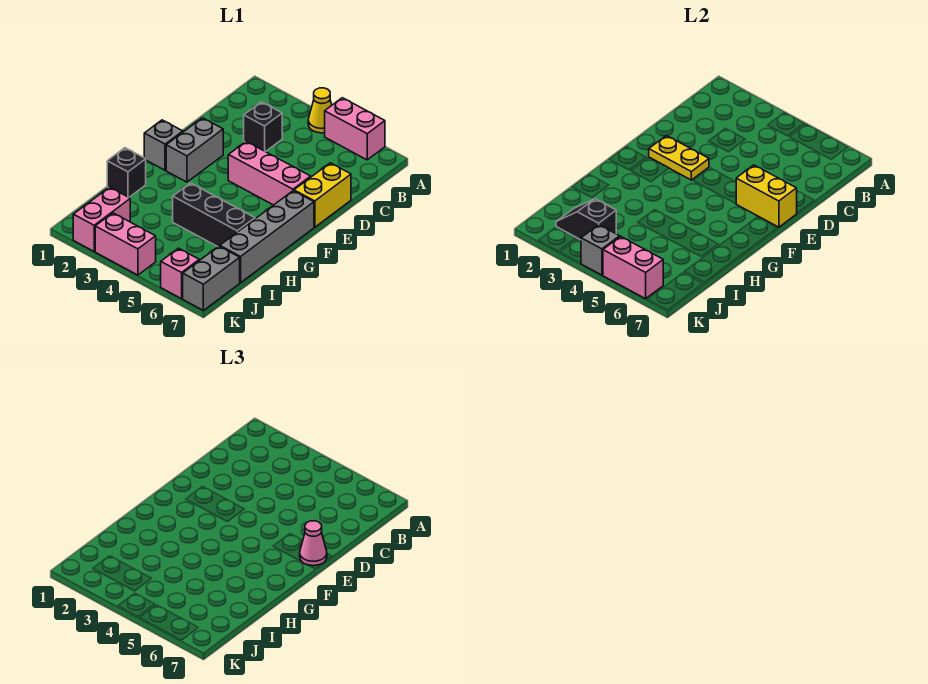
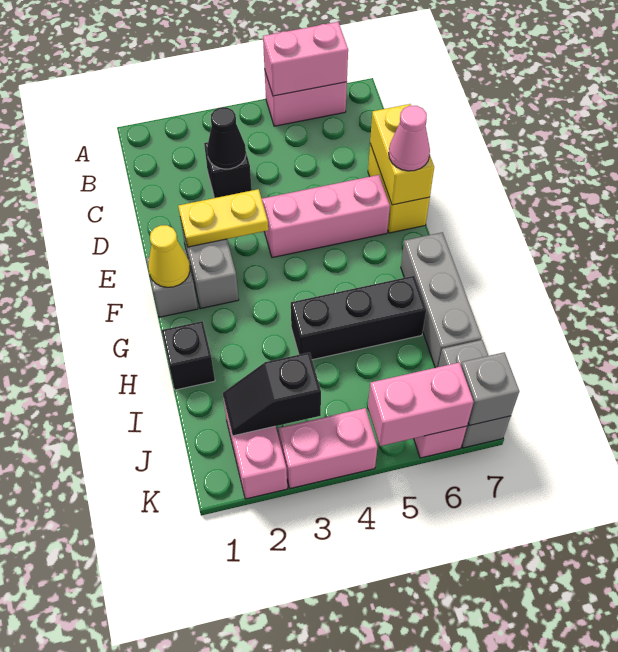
yellow cone A4 level 1 -> yellow cone F1 level 2
none -> pink brick A5:A6 level 2
none -> black cone C3 level 2
yellow brick E6:E7 level 2 -> yellow brick D7:E7 level 2
grey brick F7:I7 level 1 -> grey brick G7:I7 level 1
grey brick K4 level 2 -> grey brick K7 level 2

